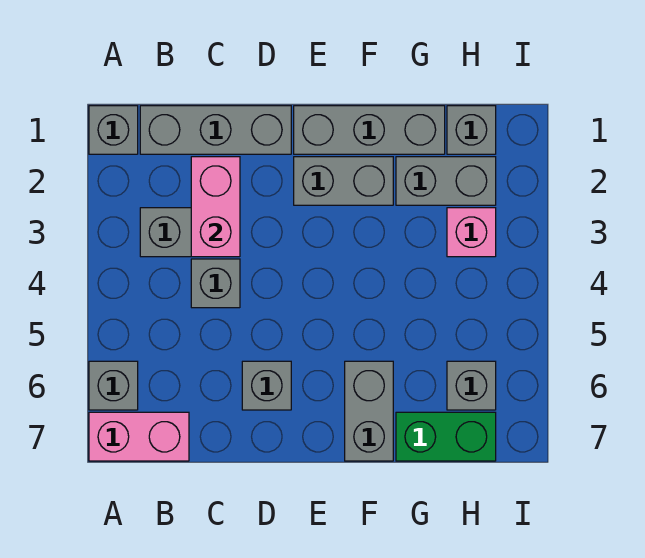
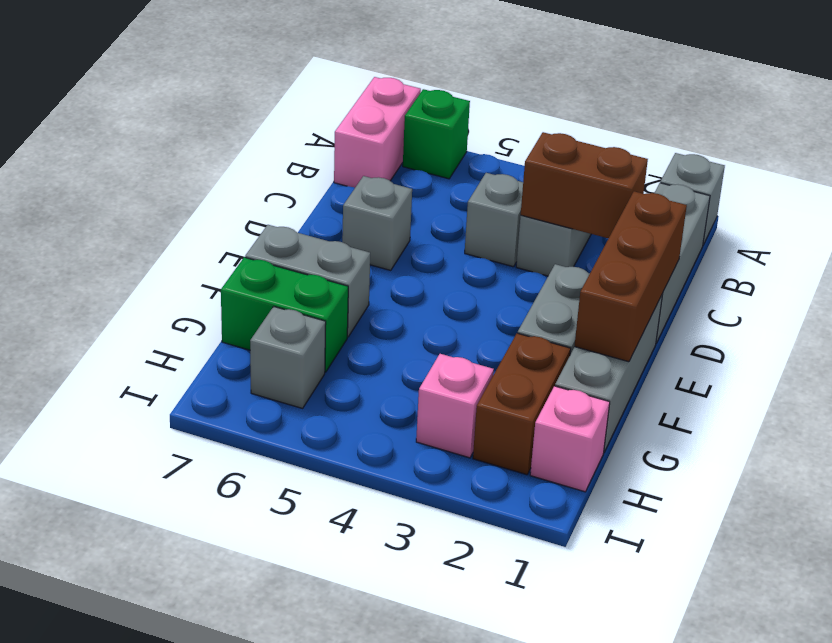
grey brick A6 level 1 -> green brick A6 level 1
pink brick C2:C3 level 2 -> brown brick C2:C3 level 2
none -> brown brick D1:F1 level 2
grey brick G2:H2 level 1 -> brown brick G2:H2 level 1
green brick G7:H7 level 1 -> green brick G6:G7 level 1
grey brick H1 level 1 -> pink brick H1 level 1

